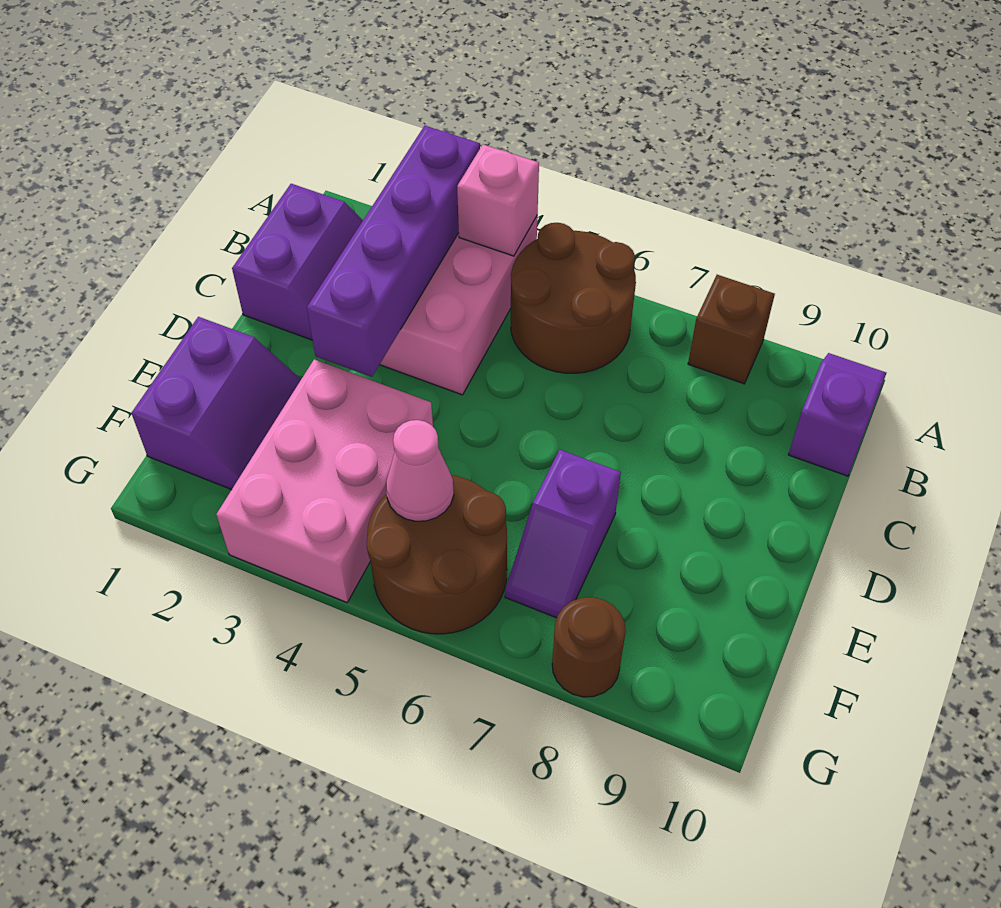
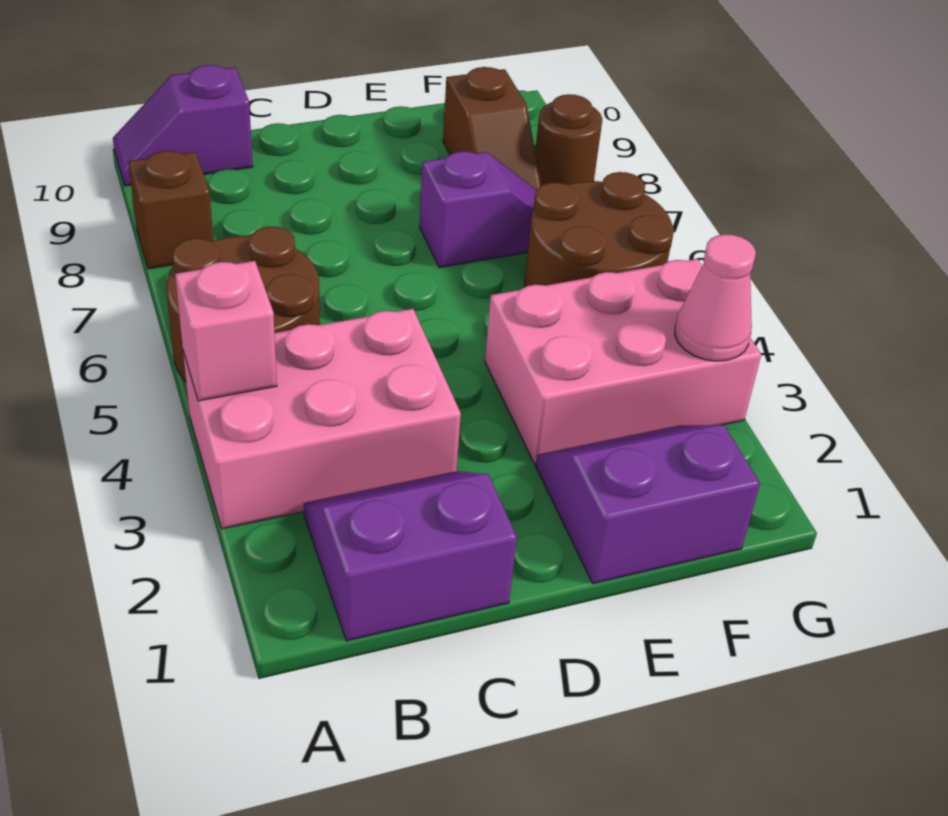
purple brick A3:D3 level 2 -> none
pink cone F5 level 2 -> pink cone G3 level 2
none -> brown slope F8:F9 level 1 top 9

